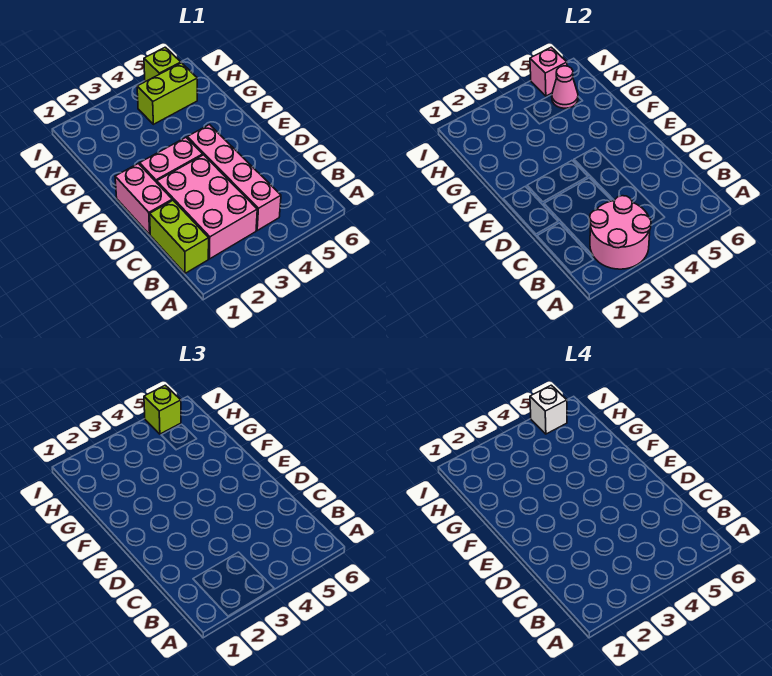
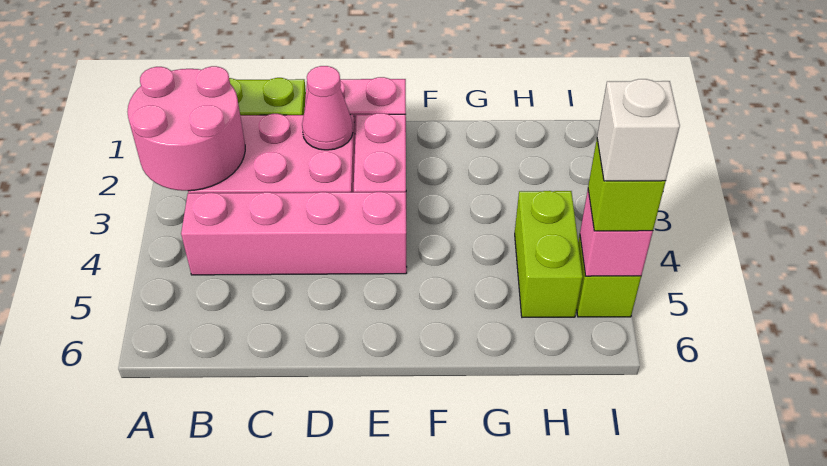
pink cone H5 level 2 -> pink cone D2 level 2

